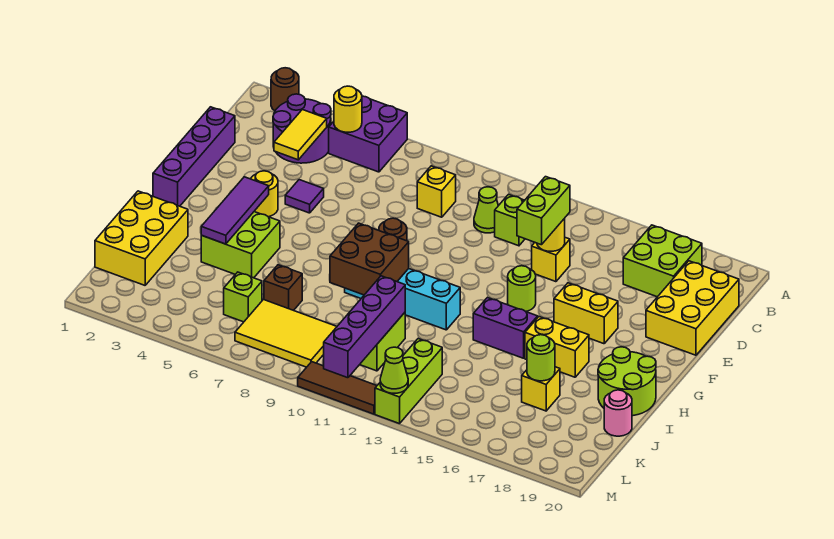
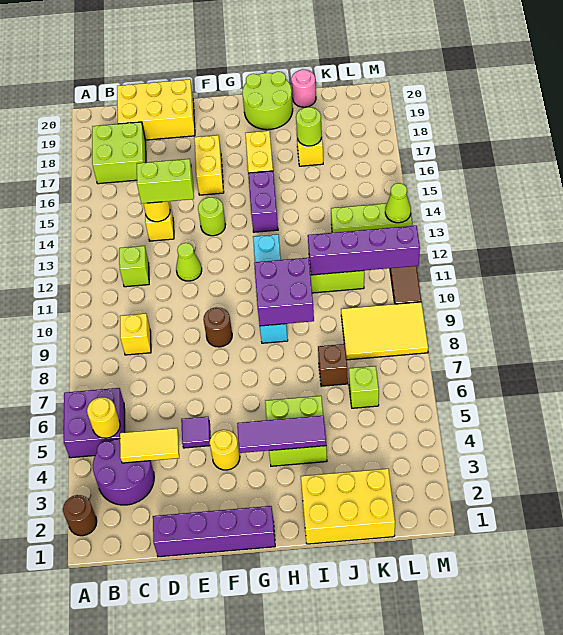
lime cone C11 level 1 -> lime cone E12 level 1
brown brick H9:I10 level 2 -> purple brick H9:I10 level 2
yellow tile K7:L9 level 1 -> yellow tile K8:M9 level 1

